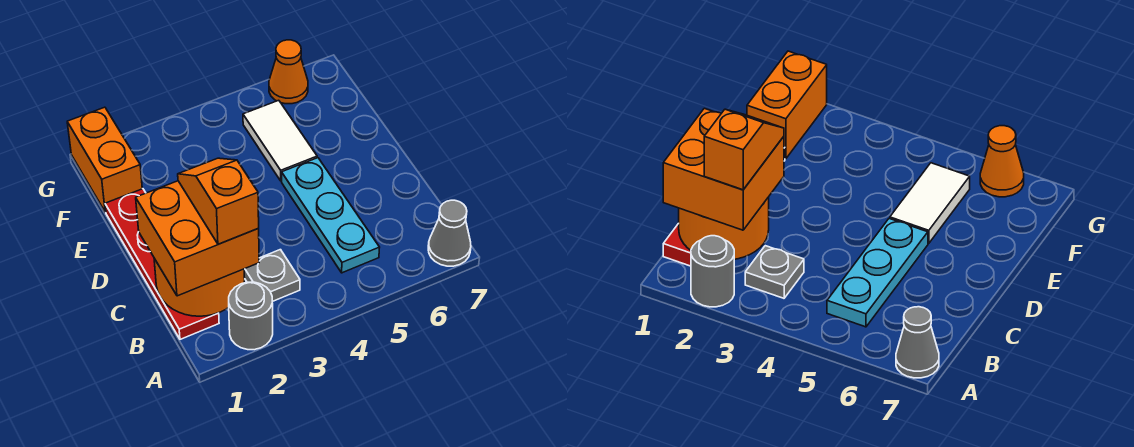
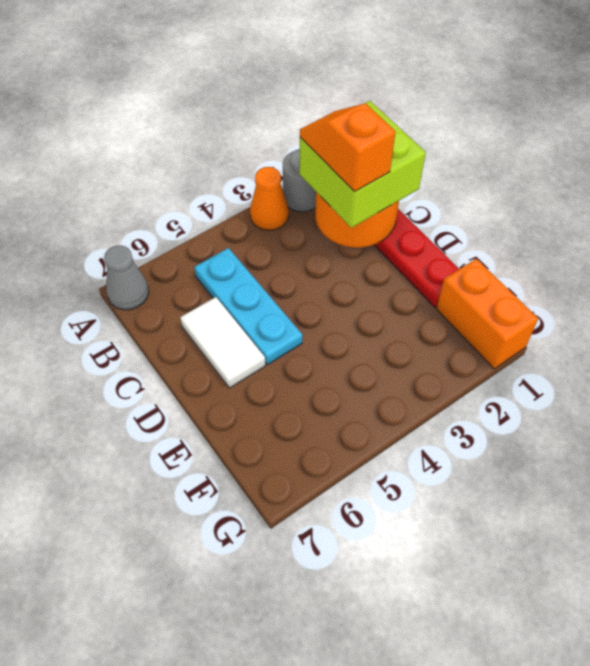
orange brick B1:C2 level 3 -> lime brick B1:C2 level 3
orange slope B2:C2 level 4 top B -> orange slope B2:C2 level 4 top C
grey plate B3 level 1 -> none
white tile E5:F5 level 1 -> white tile C6:D6 level 1
orange cone G6 level 1 -> orange cone A3 level 1

